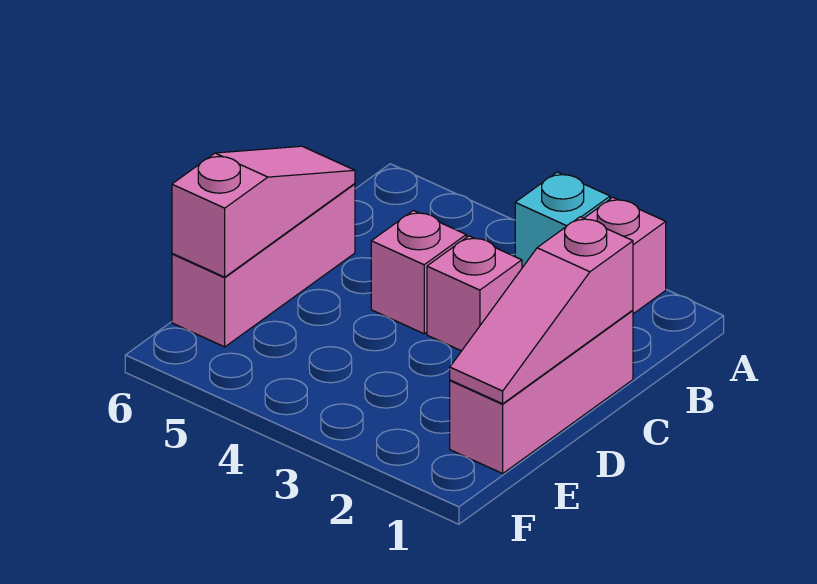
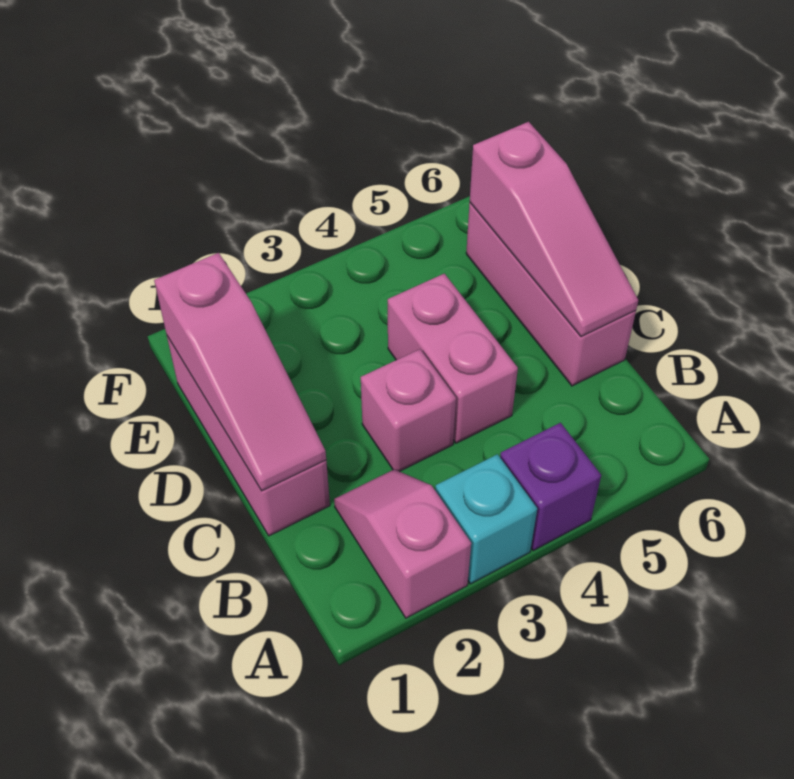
none -> purple brick A4 level 1
pink slope C1:E1 level 2 top C -> pink slope C1:E1 level 2 top E
pink brick C4 level 1 -> pink brick C4:D4 level 1

